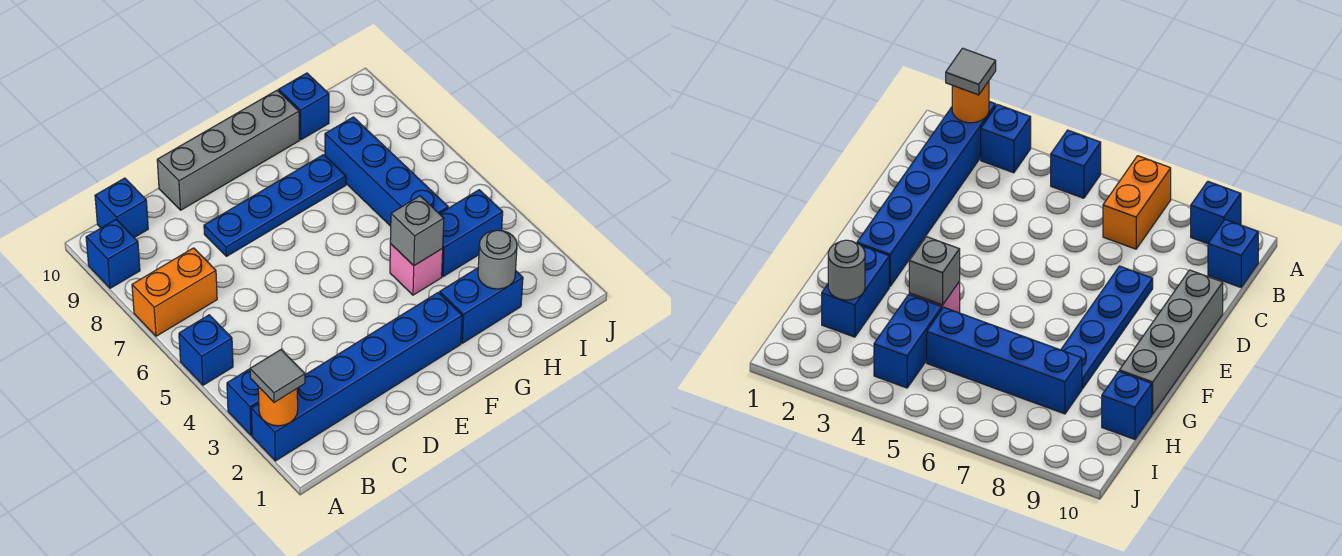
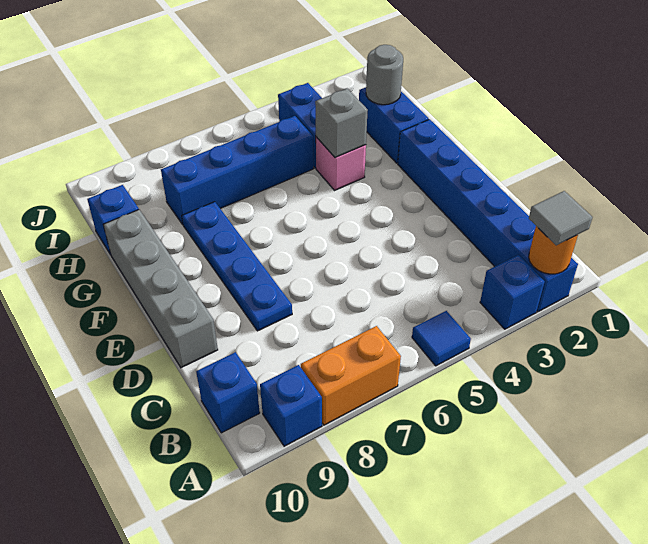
blue brick A5 level 1 -> blue tile A5 level 1
orange brick A7:B7 level 1 -> orange brick A7:A8 level 1

